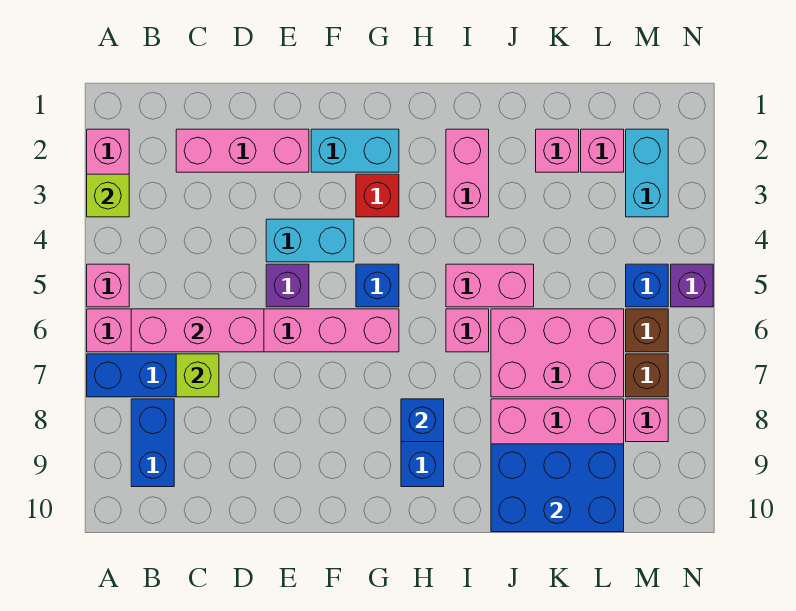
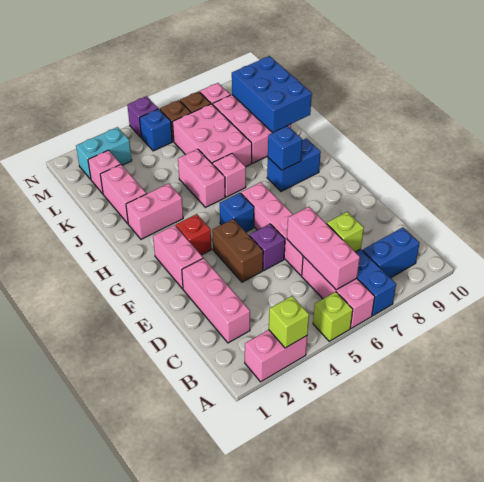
pink brick A5 level 1 -> lime brick A5 level 1
cyan brick E4:F4 level 1 -> brown brick E4:F4 level 1
cyan brick F2:G2 level 1 -> pink brick F2:G2 level 1
pink brick K2 level 1 -> pink brick J2:K2 level 1

